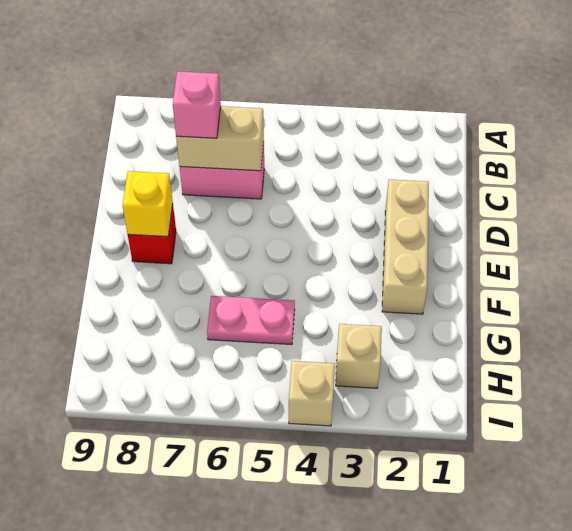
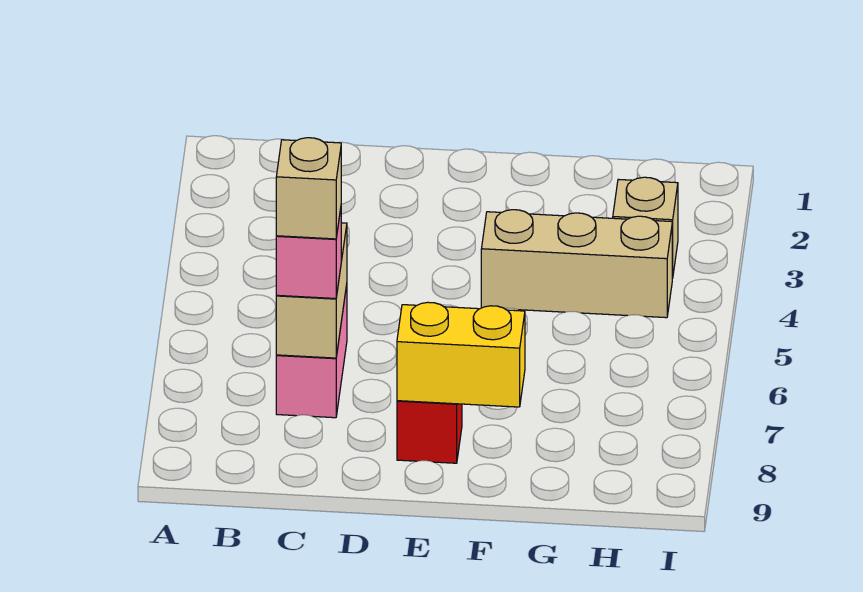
tan brick D2:F2 level 1 -> tan brick F4:H4 level 1
yellow brick E8 level 2 -> yellow brick E8:F8 level 2
pink plate G5:G6 level 1 -> none
tan brick I4 level 1 -> tan brick C7 level 4

